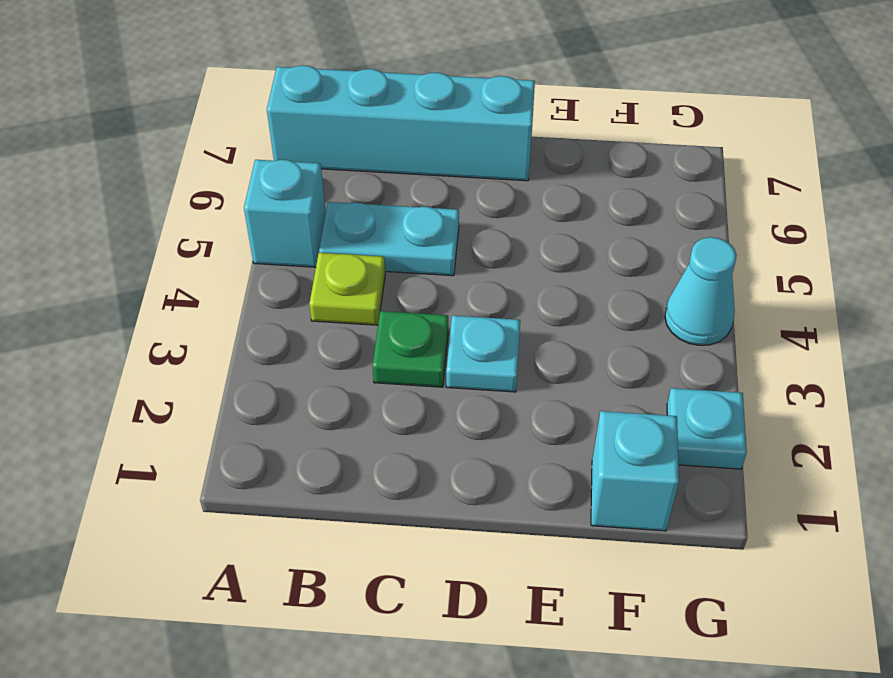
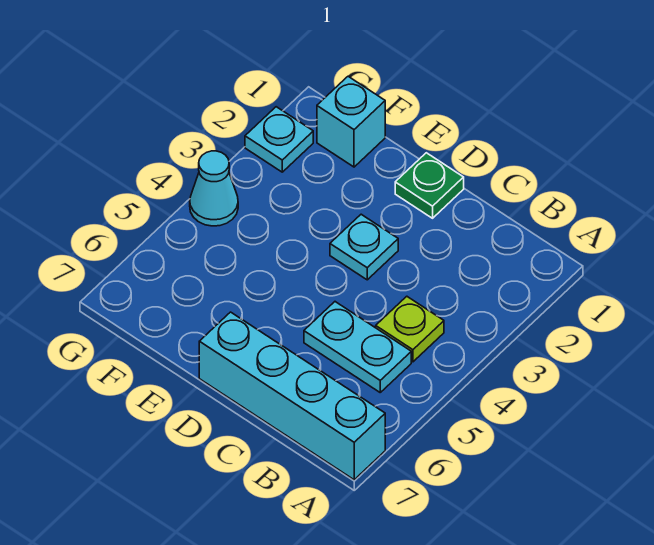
cyan brick A5 level 1 -> none
green plate C3 level 1 -> green plate D1 level 1

